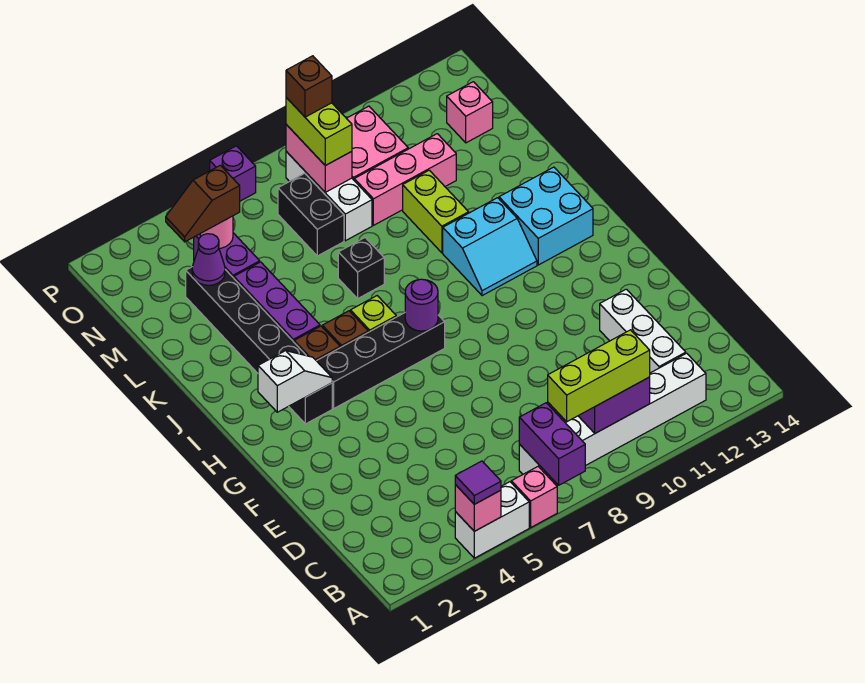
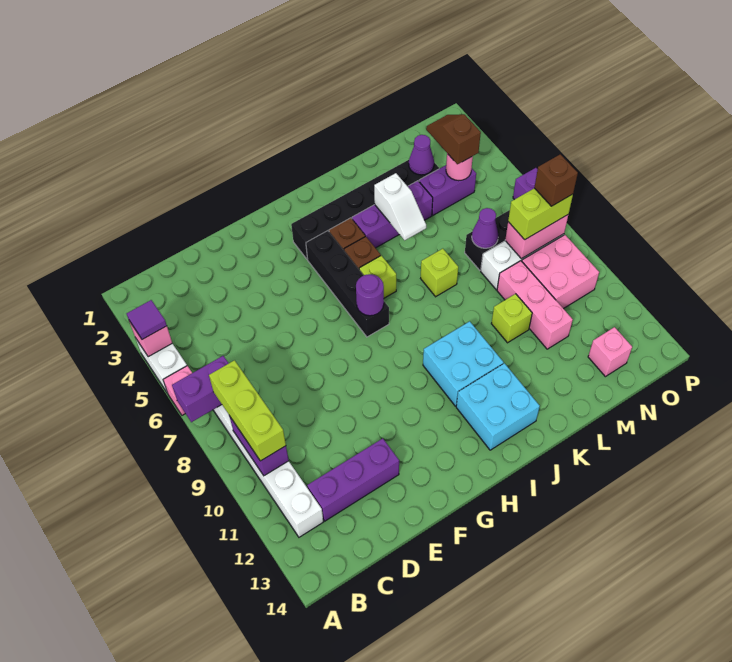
white brick C12:E12 level 1 -> purple brick C12:E12 level 1
white slope H2:H3 level 2 top 2 -> white slope K4:K5 level 2 top 4
cyan slope I10:J11 level 1 top J -> cyan brick I10:J11 level 1
black brick K7 level 1 -> lime brick K7 level 1
lime brick K10:L10 level 1 -> lime brick L10 level 1
none -> purple cone M7 level 2

